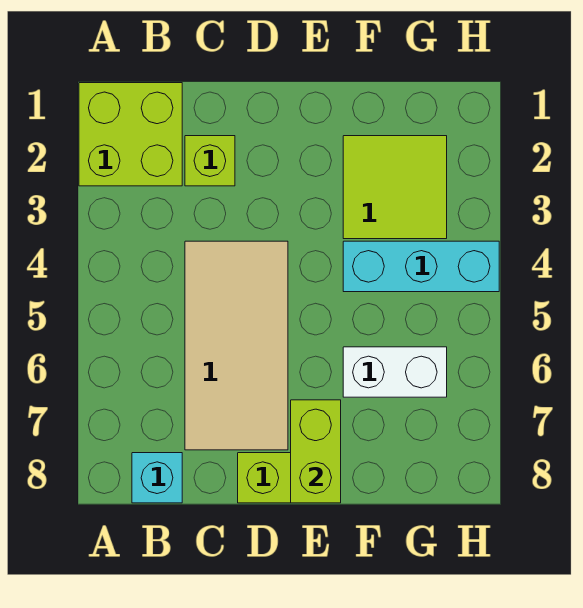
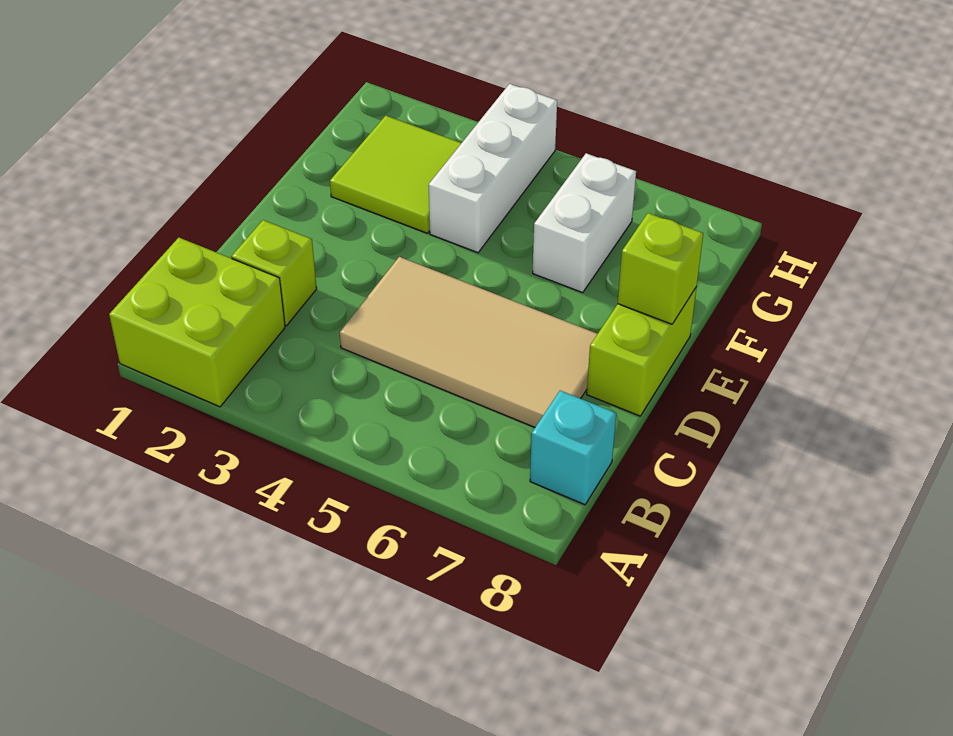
lime brick E7:E8 level 2 -> lime brick E8 level 2
cyan brick F4:H4 level 1 -> white brick F4:H4 level 1

